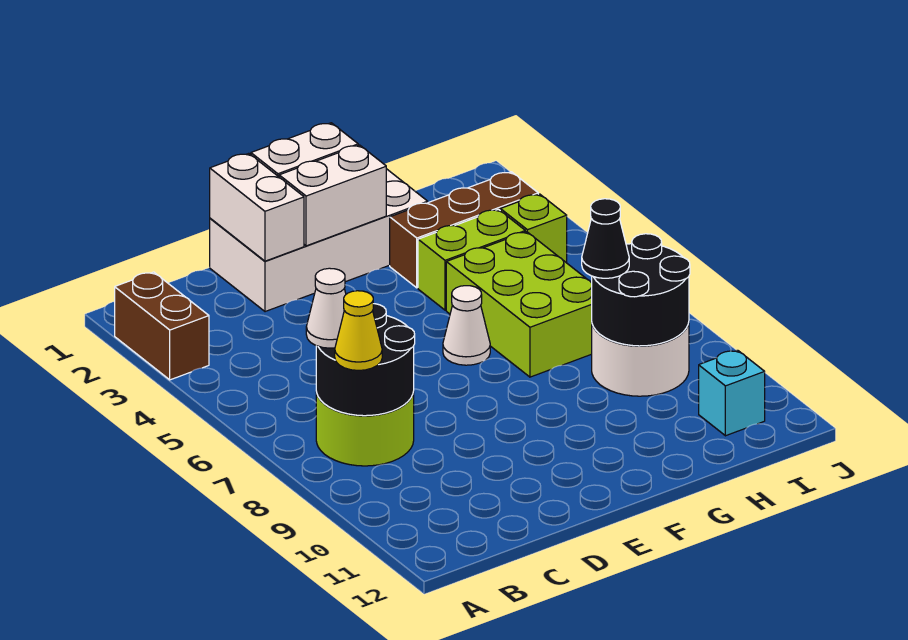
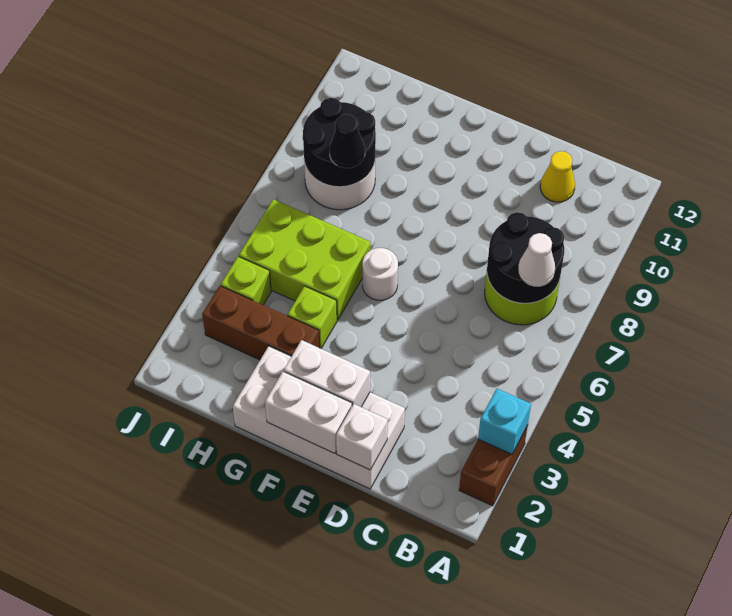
yellow cone B8 level 3 -> yellow cone C11 level 1
white brick D1:D2 level 2 -> white brick D1 level 2
white cone F6 level 1 -> white round brick F6 level 1
lime brick G4:H4 level 1 -> lime brick G4 level 1
lime brick G5:H7 level 1 -> lime brick G5:I6 level 1
cyan brick I11 level 1 -> cyan brick A3 level 2

